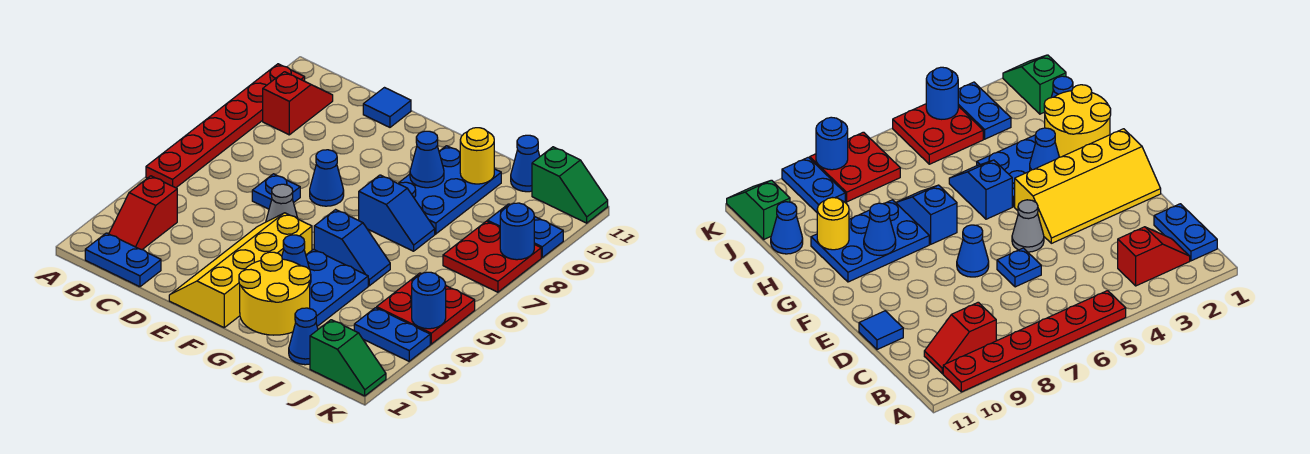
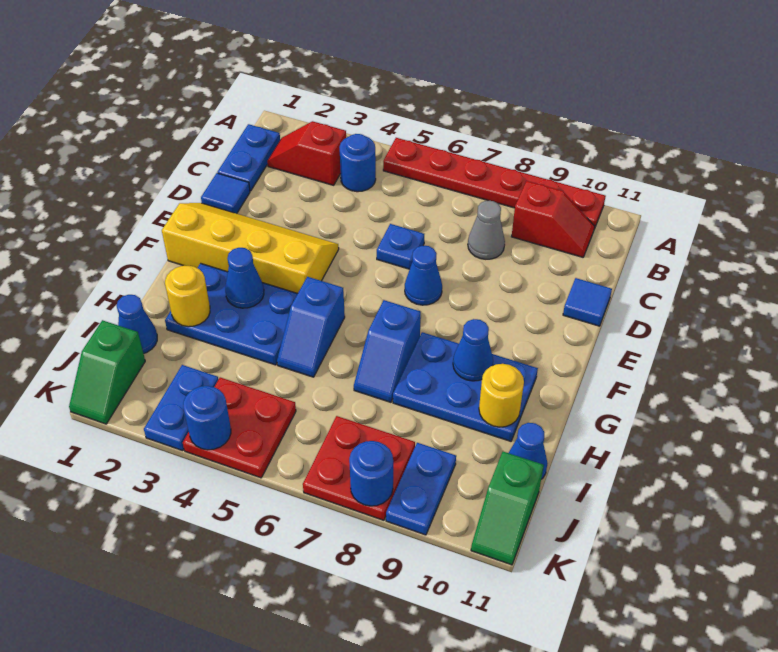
none -> blue round brick B4 level 1
none -> blue tile D1 level 1
grey cone E5 level 1 -> grey cone C8 level 1
yellow round brick G1:H2 level 2 -> yellow round brick H2 level 2

